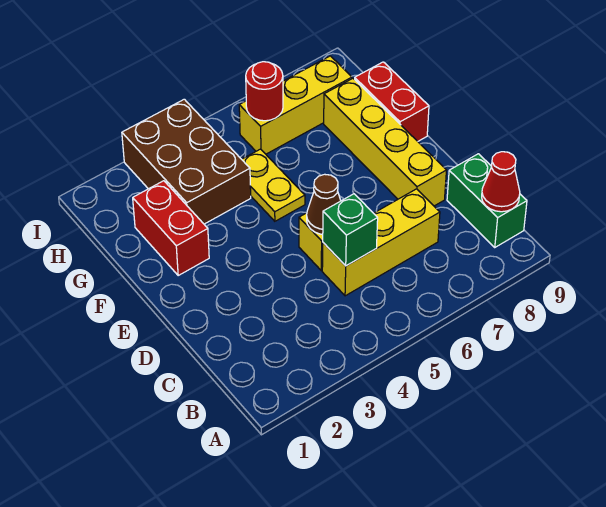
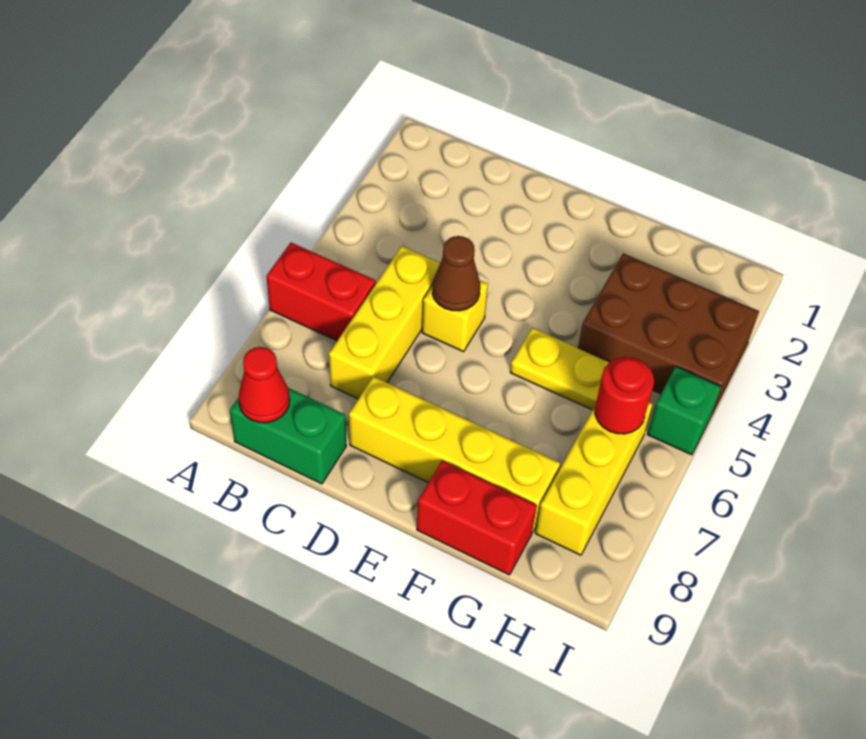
green brick C5 level 2 -> green brick I5 level 1
red brick F2:G2 level 1 -> red brick A6:B6 level 1

